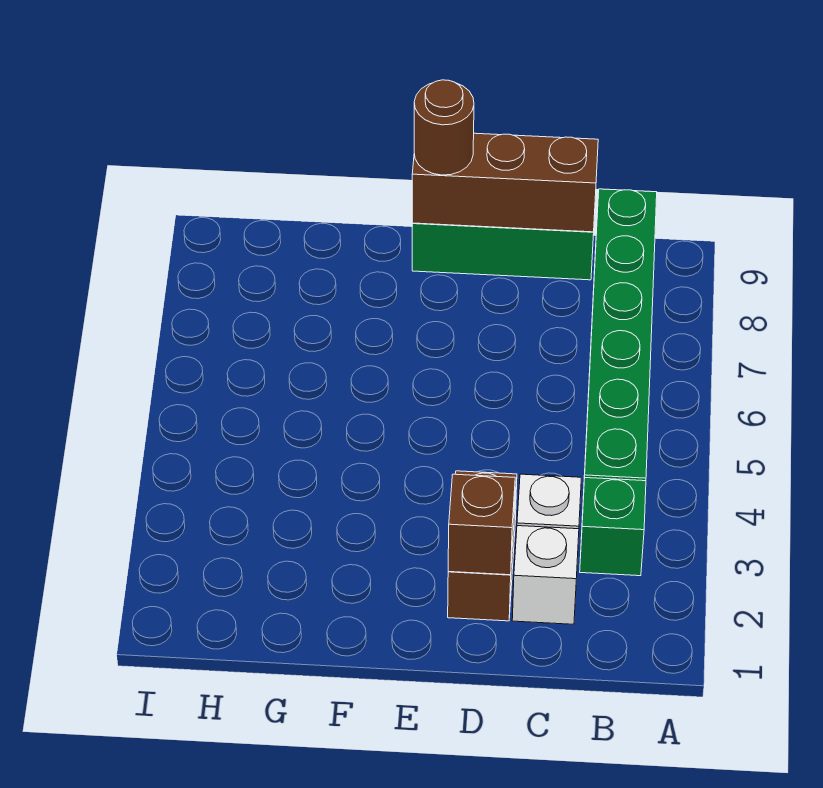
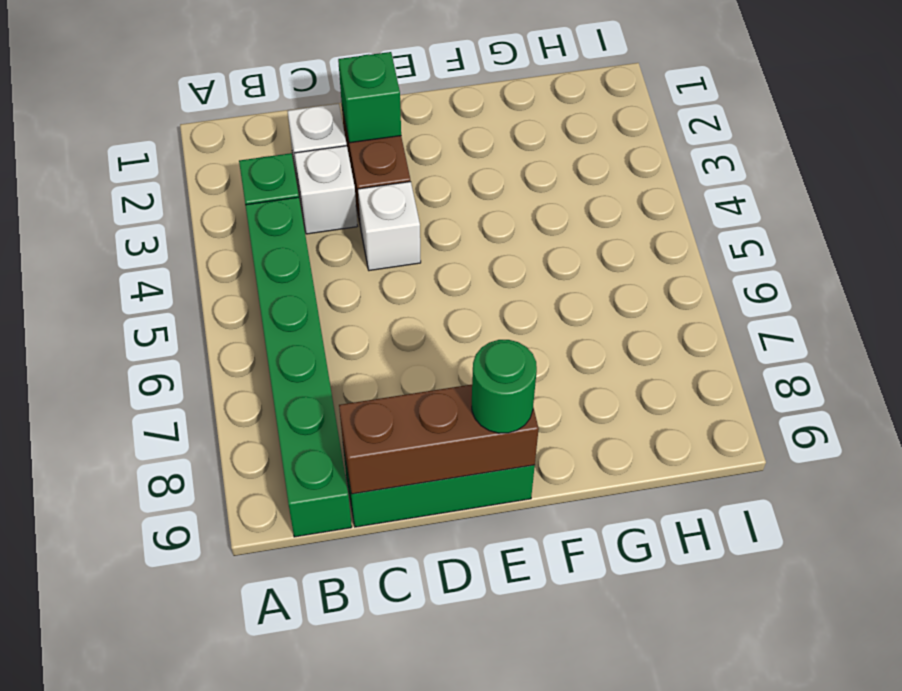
brown brick D2 level 2 -> green brick D2 level 2
none -> white brick D4 level 1
brown round brick E9 level 3 -> green round brick E9 level 3

